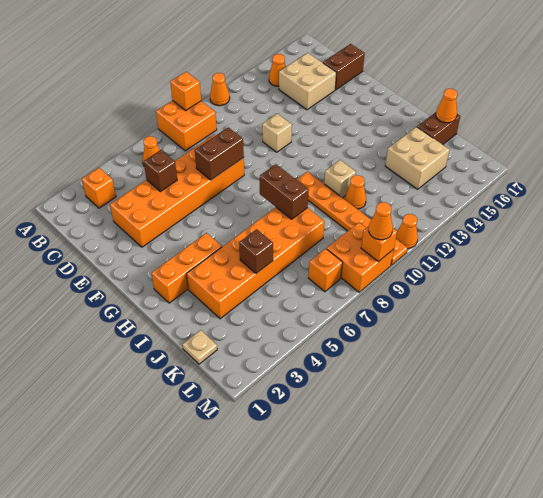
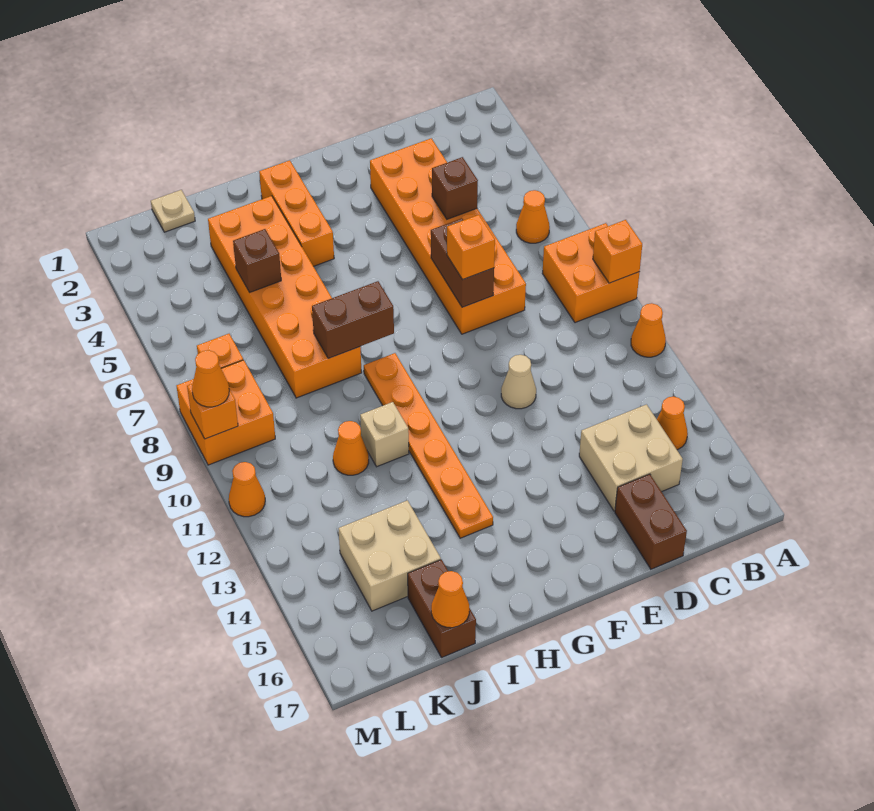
orange brick B3 level 1 -> orange brick E8 level 3
tan brick E11 level 1 -> tan cone E11 level 1
orange plate H10:M10 level 1 -> orange plate H9:H14 level 1

